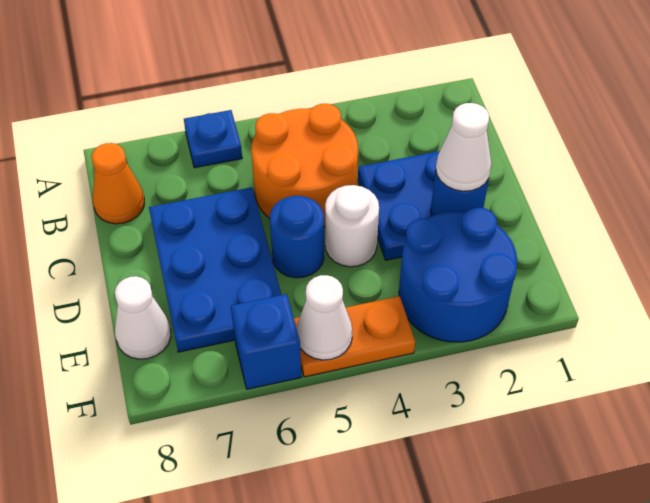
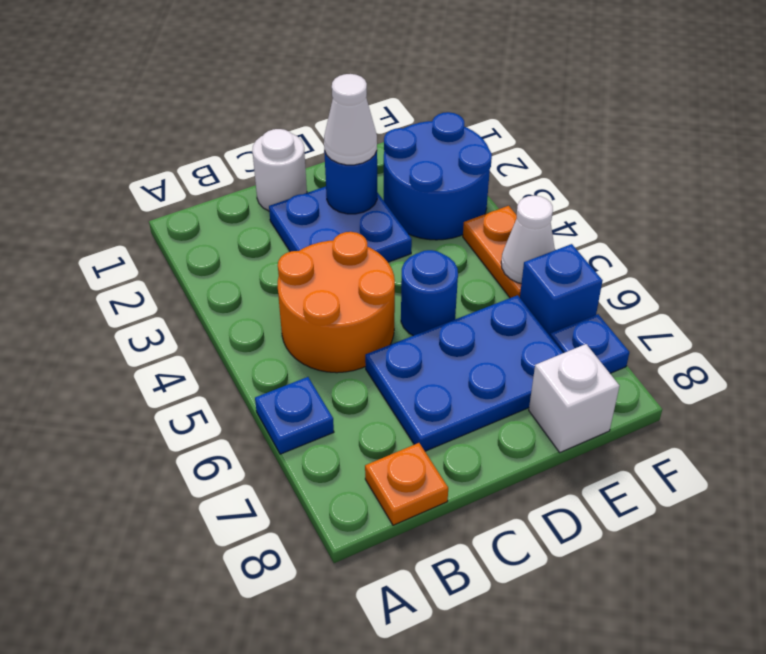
orange cone B8 level 1 -> orange plate B8 level 1
white round brick D4 level 1 -> white round brick C1 level 1
white cone E8 level 1 -> white brick E8 level 1
none -> blue plate F7 level 1

